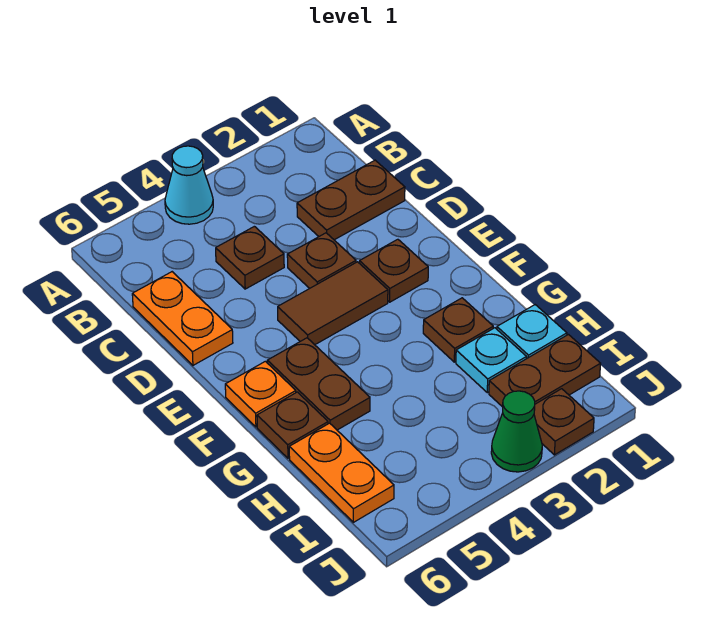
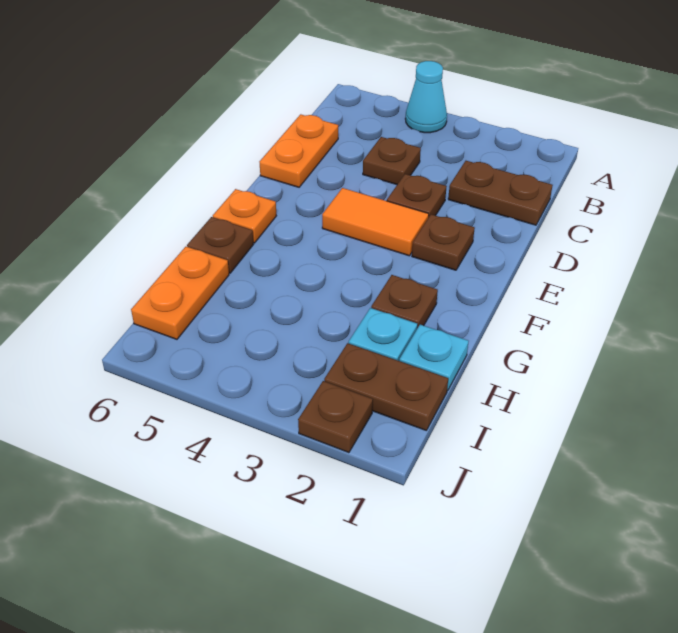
brown tile E3:E4 level 1 -> orange tile E3:E4 level 1
brown plate F5:G5 level 1 -> none
green cone J3 level 1 -> none

